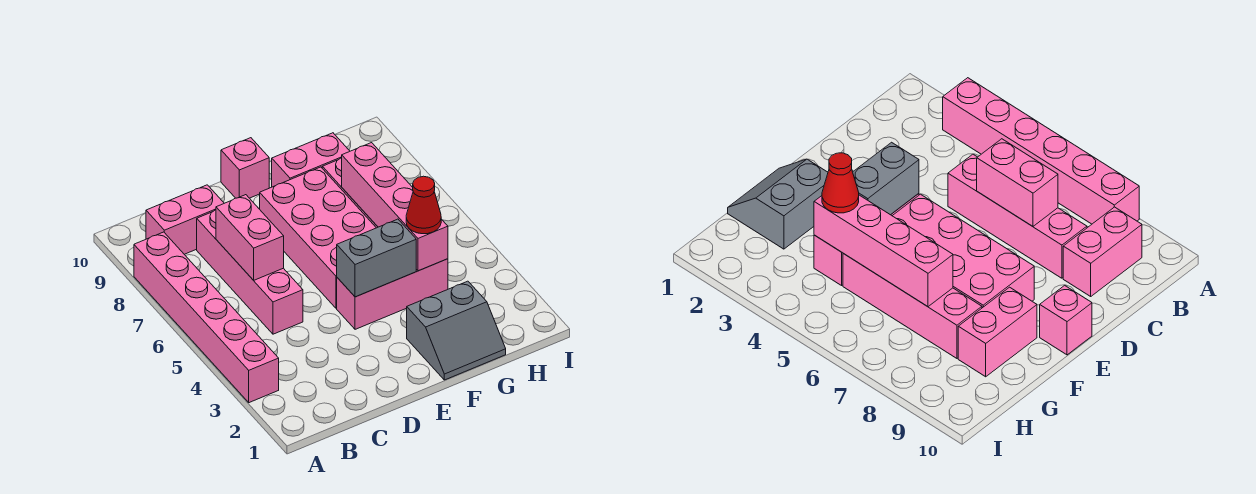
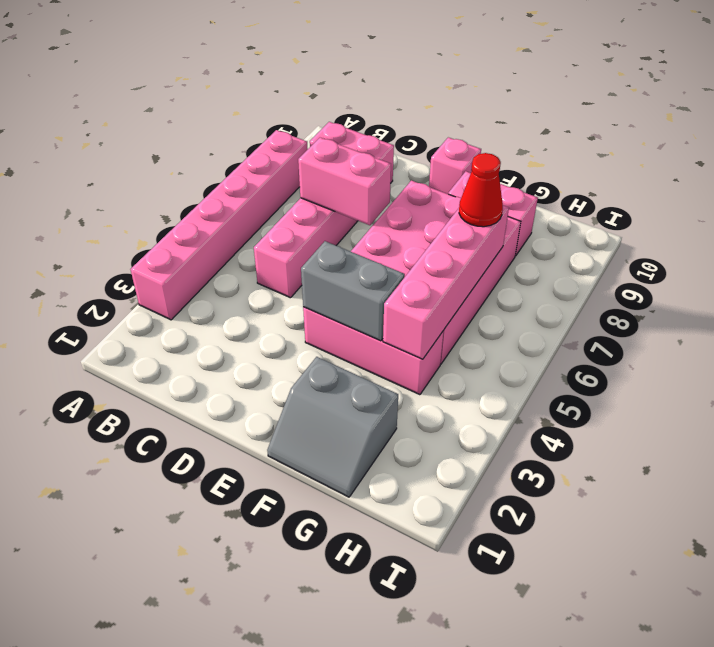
pink brick C6:C7 level 2 -> pink brick C7:D7 level 2
red cone G4 level 3 -> red cone G7 level 3

